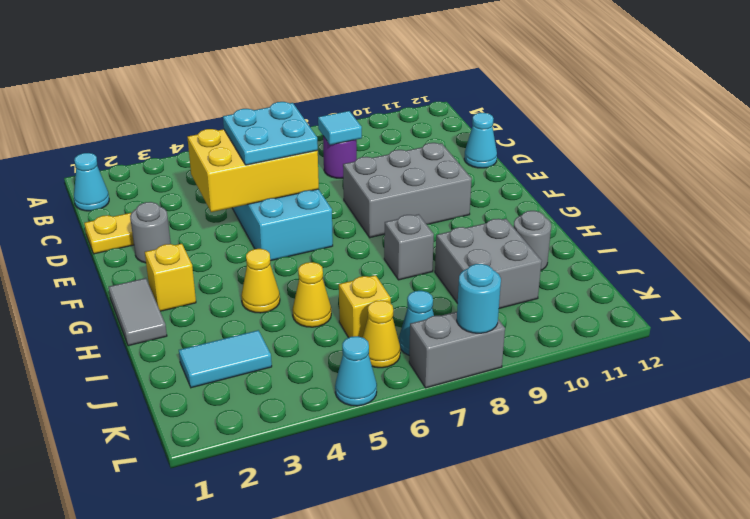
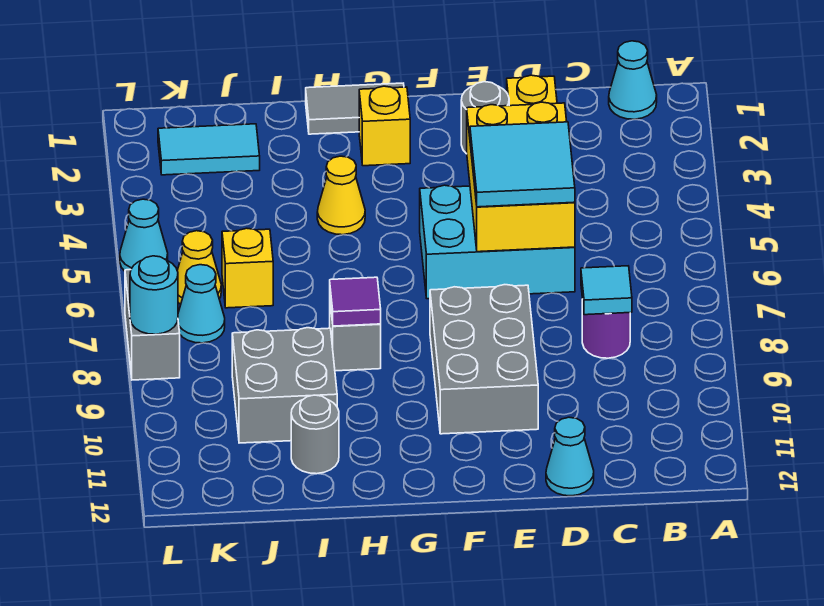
cyan plate D5:E6 level 3 -> cyan tile D5:E6 level 3
none -> purple tile H8 level 2
yellow cone I5 level 1 -> none
cyan tile J2:J3 level 1 -> cyan tile J2:K2 level 1

